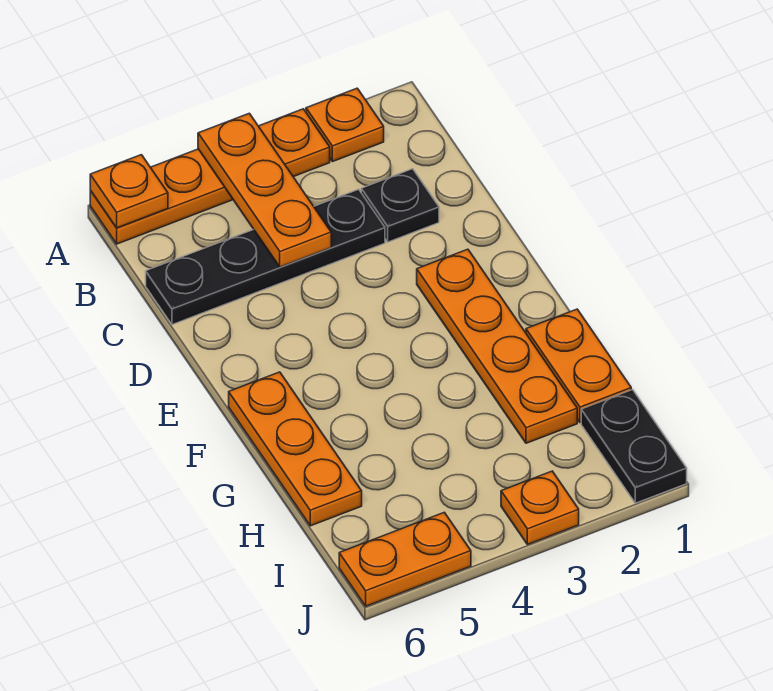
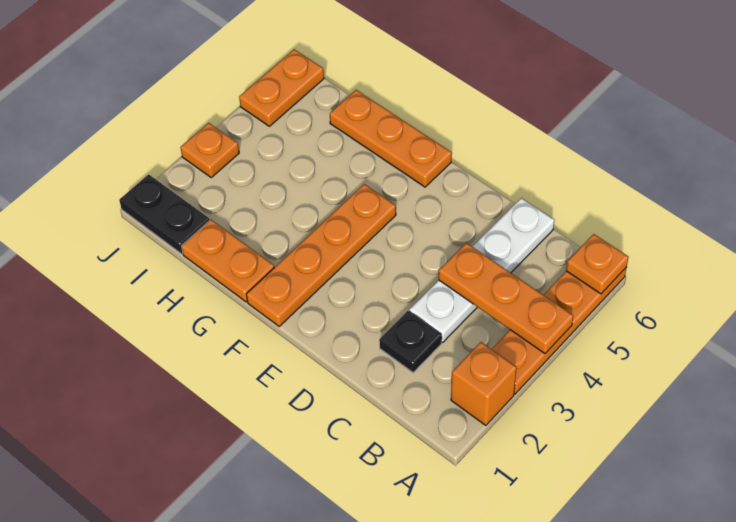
orange plate A2 level 1 -> orange brick A2 level 1
black plate C3:C6 level 1 -> white plate C3:C6 level 1
orange plate E2:H2 level 1 -> orange plate F1:F4 level 1

